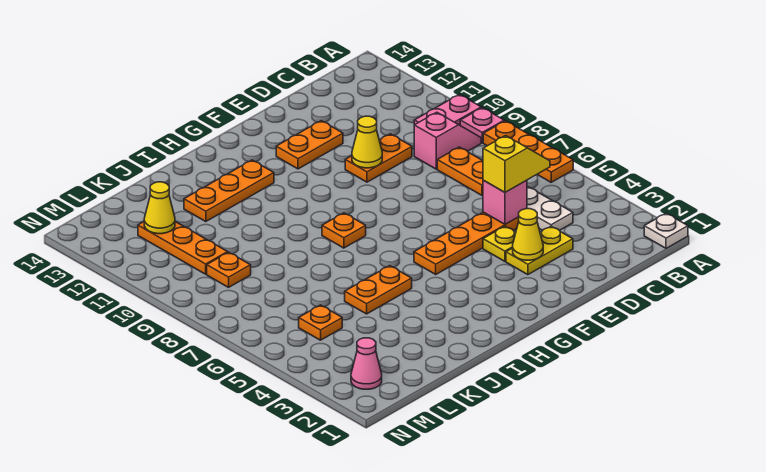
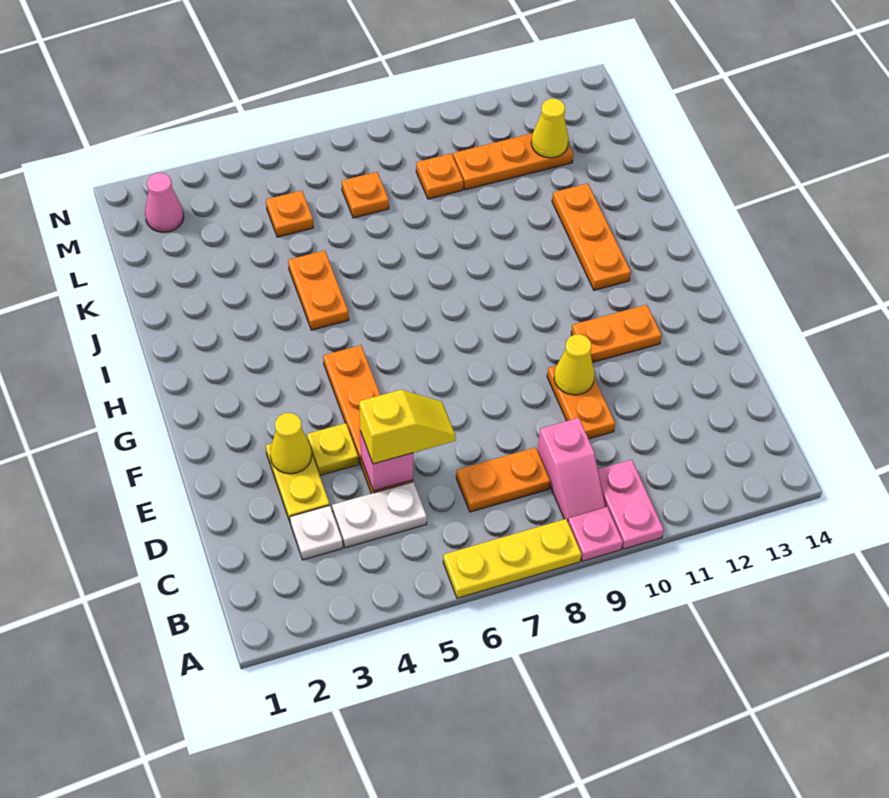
white plate A1 level 1 -> white plate C3 level 1
orange plate A6:A8 level 1 -> yellow plate A6:A8 level 1
yellow slope C5:D5 level 3 top D -> yellow slope D5:D6 level 3 top 5
orange plate E12:F12 level 1 -> orange plate F11:F12 level 1
orange plate H8 level 1 -> orange plate L7 level 1

